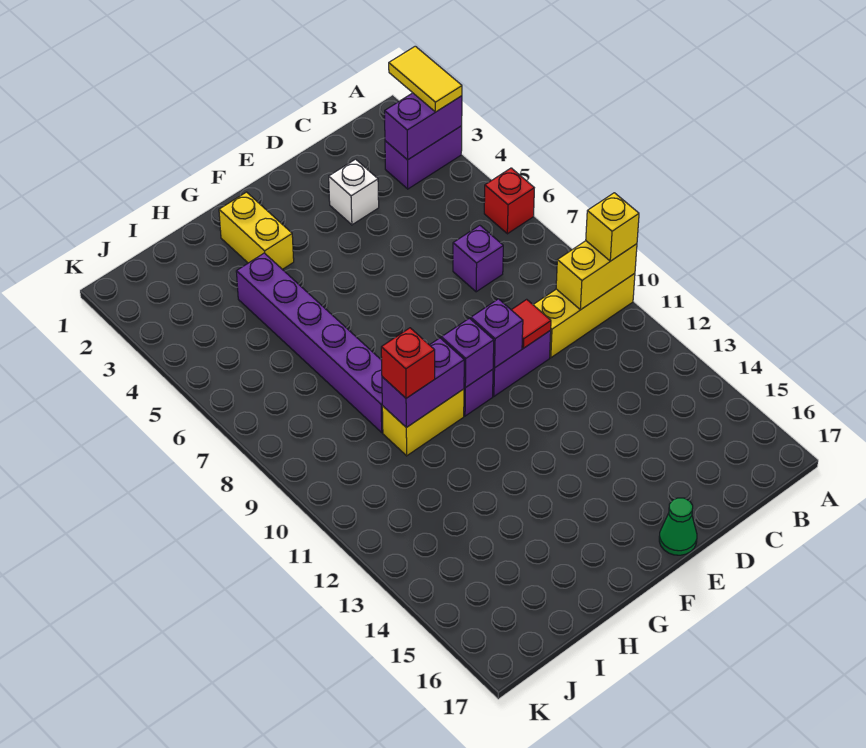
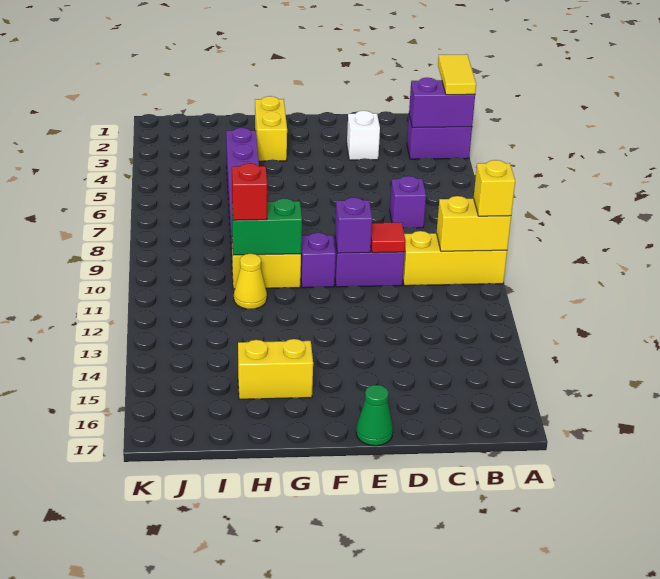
red brick A6 level 1 -> none
purple brick F10 level 2 -> none
purple brick G10:H10 level 2 -> green brick G10:H10 level 2
none -> yellow brick G15:H15 level 1
none -> yellow cone H11 level 1

